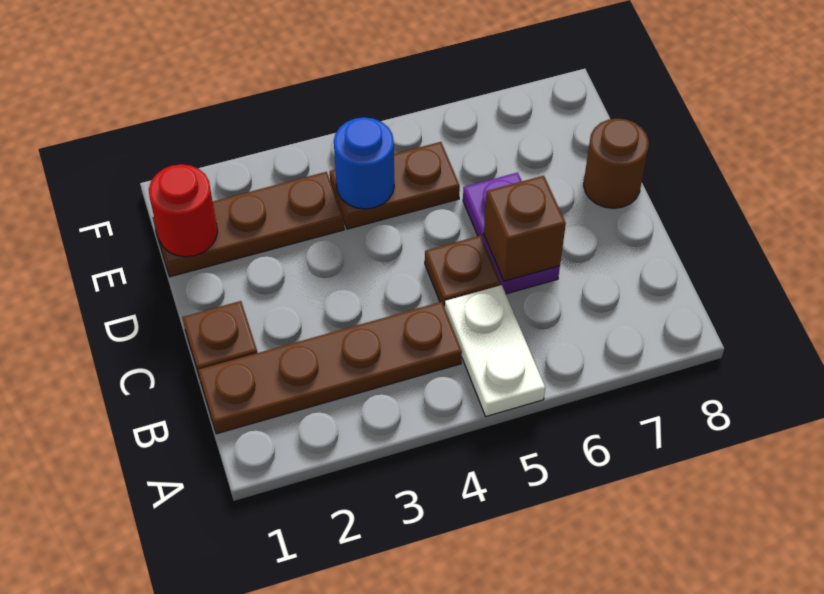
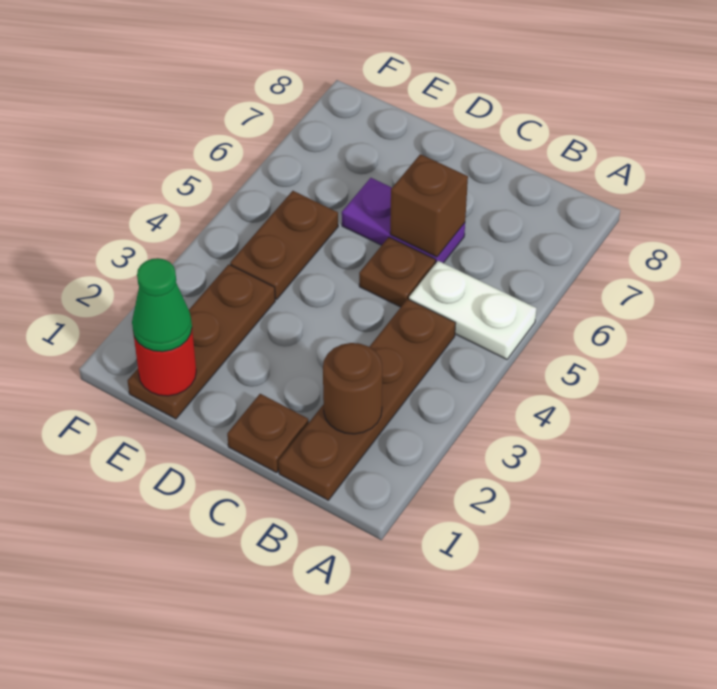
brown round brick D8 level 1 -> brown round brick B2 level 2
none -> green cone E1 level 3
blue round brick E4 level 2 -> none

